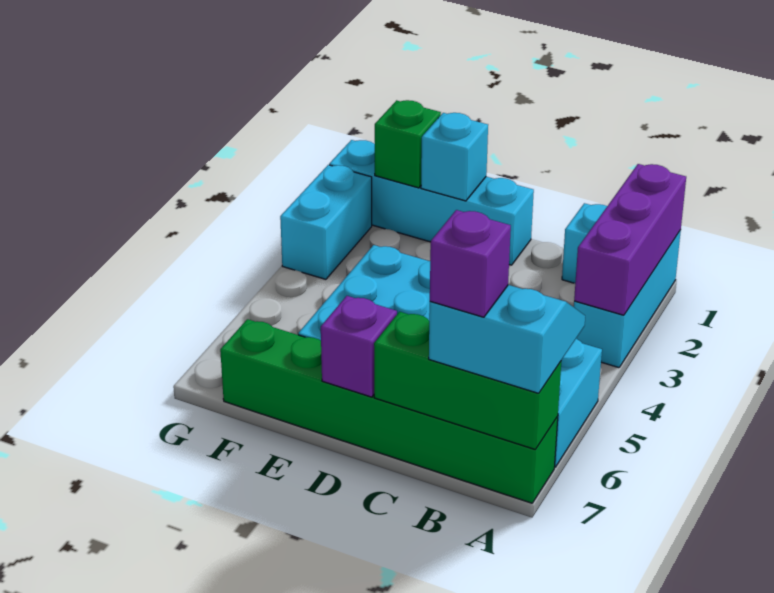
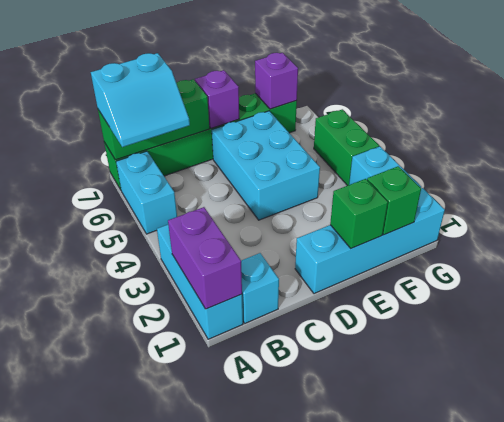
purple brick A1:A3 level 2 -> purple brick A1:A2 level 2
purple brick B7 level 4 -> purple brick F7 level 2
cyan brick E1 level 2 -> green brick E1 level 2
none -> green brick G4:G5 level 1

